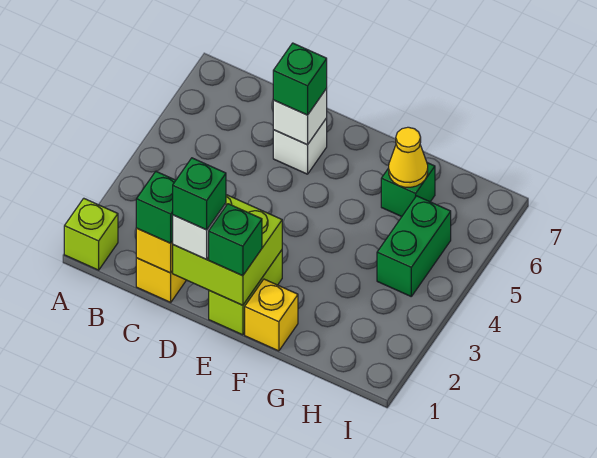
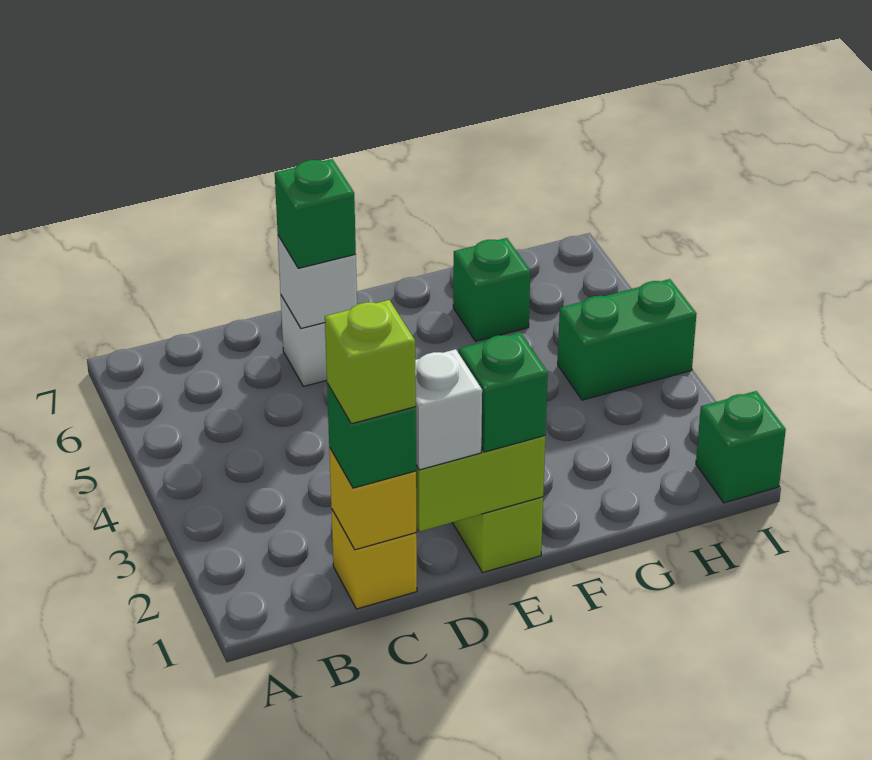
lime brick A1 level 1 -> lime brick C1 level 4
green brick D1 level 4 -> green brick I1 level 1
yellow brick F1 level 1 -> none
yellow cone G6 level 2 -> none
green brick H4:H5 level 1 -> green brick H4:I4 level 1

